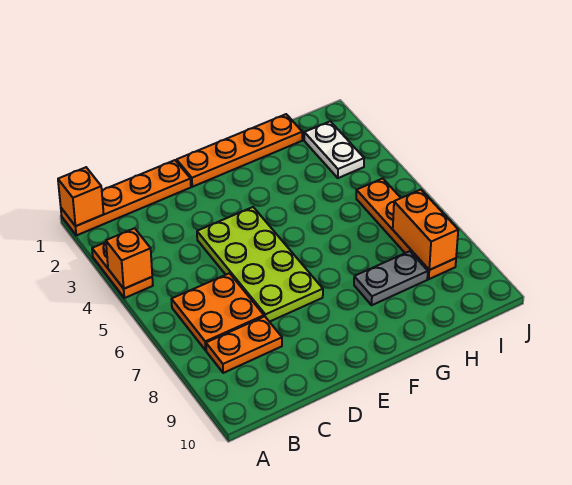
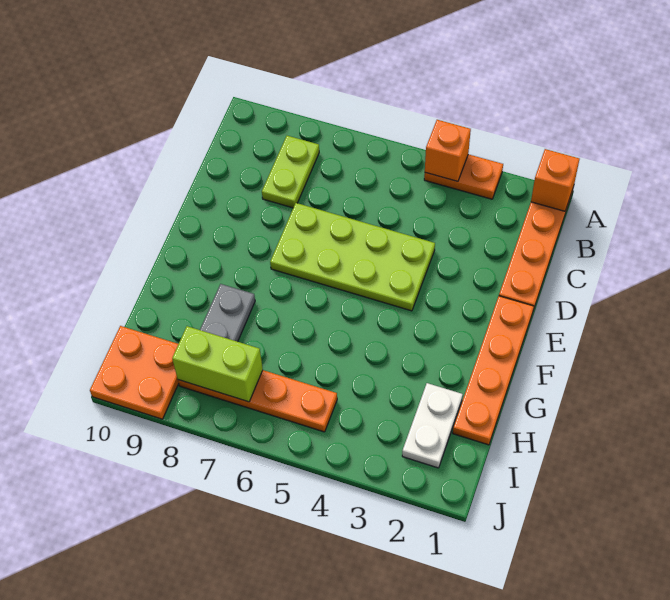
orange plate B6:C7 level 1 -> orange plate I9:J10 level 1
orange plate B8:C8 level 1 -> lime plate B8:C8 level 1
white plate I2:I3 level 1 -> white plate H2:I2 level 1
orange brick I7:I8 level 2 -> lime brick I7:I8 level 2

